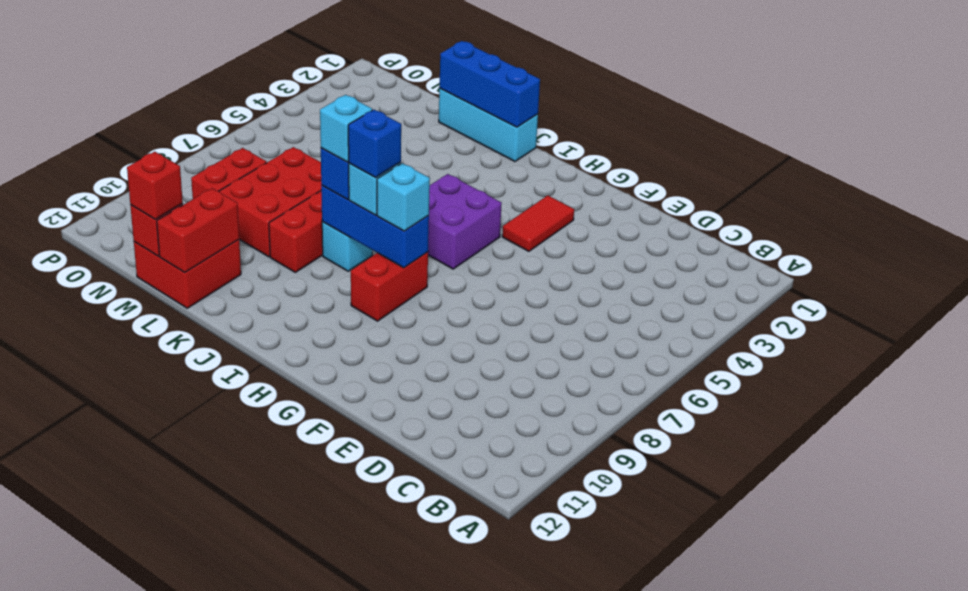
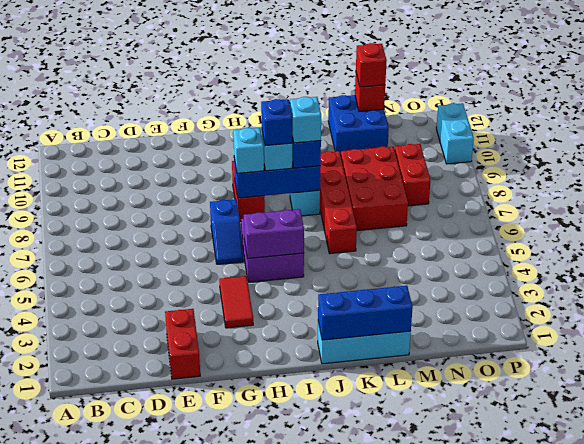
none -> blue slope G6:G7 level 1 top 7
none -> purple brick H5:I5 level 2
red brick L11:M12 level 1 -> blue brick L11:M12 level 1
red brick L11:L12 level 2 -> red brick E1:E2 level 1
none -> cyan brick P10:P11 level 1

